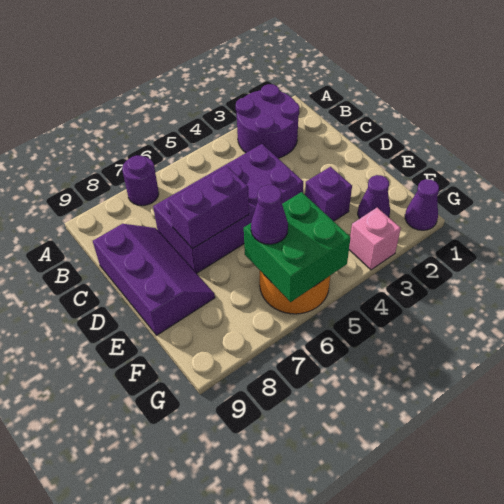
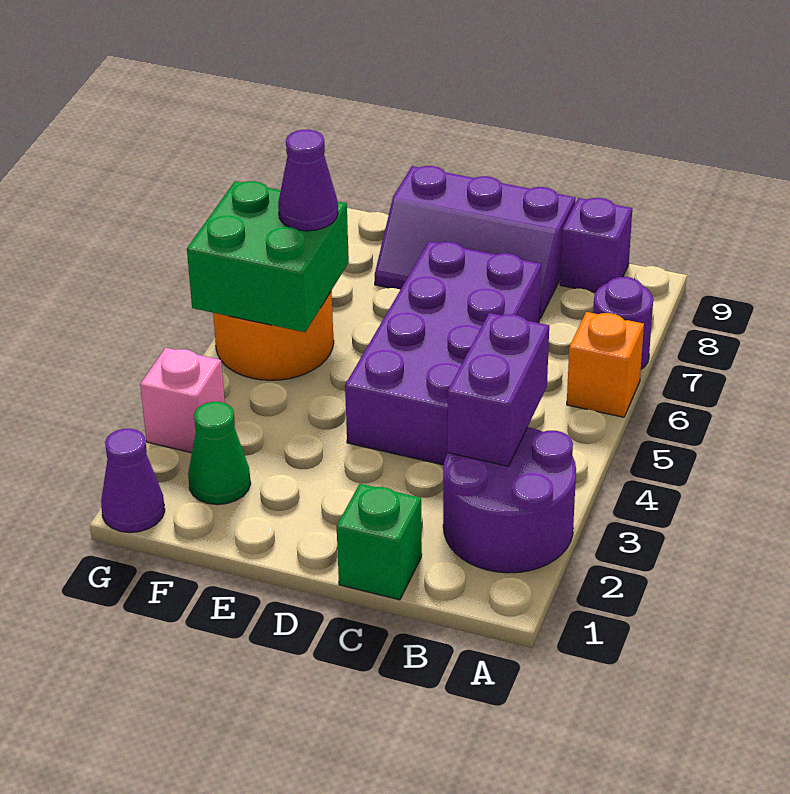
none -> orange brick A6 level 1
none -> green brick C1 level 1
purple brick D6:D7 level 2 -> purple brick B3:B4 level 2
purple brick E3 level 1 -> purple brick B9 level 1
purple cone F2 level 1 -> green cone F2 level 1

